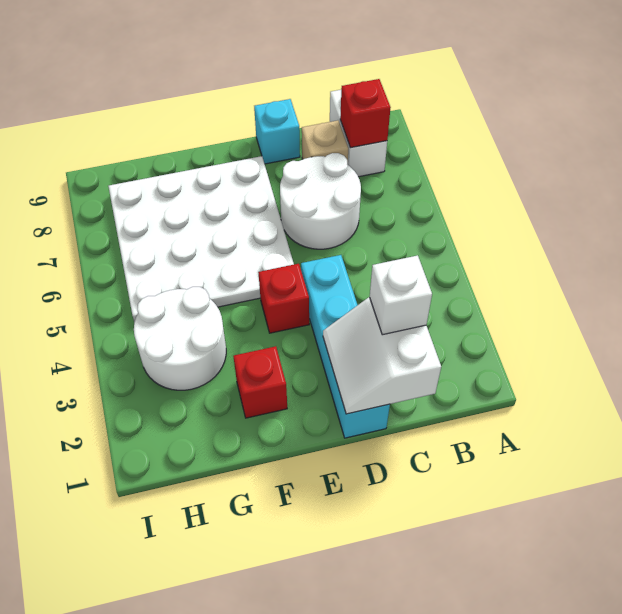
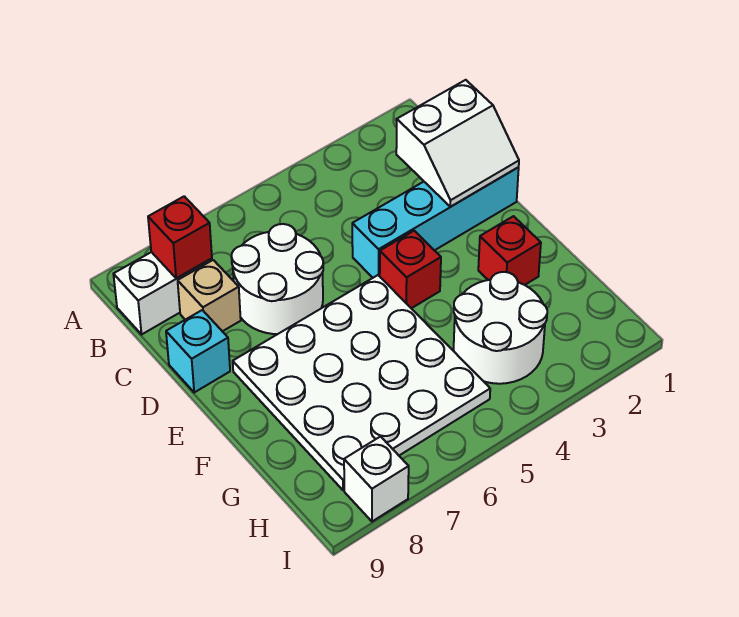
white brick C2 level 3 -> white brick I8 level 1

